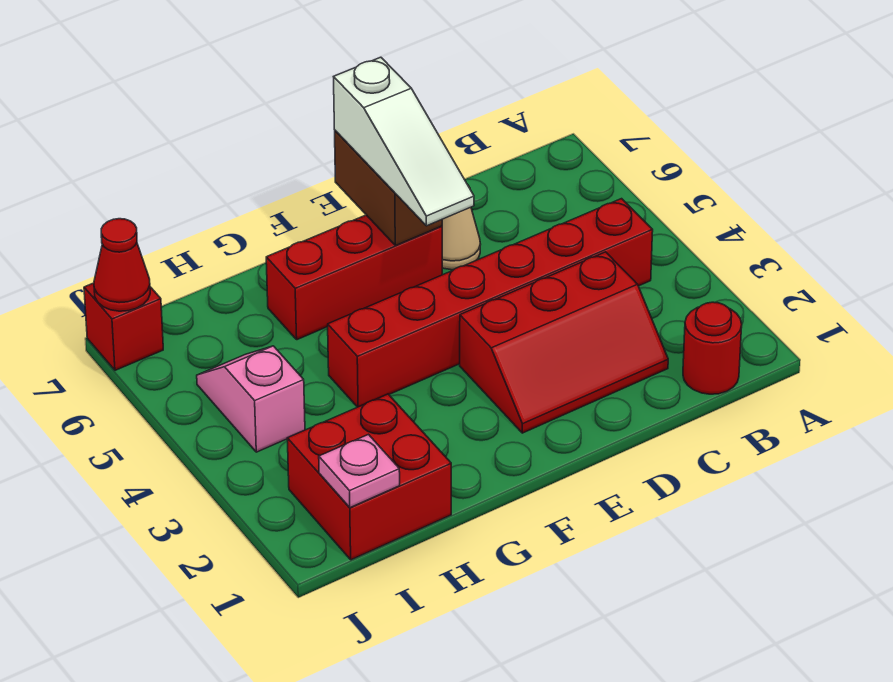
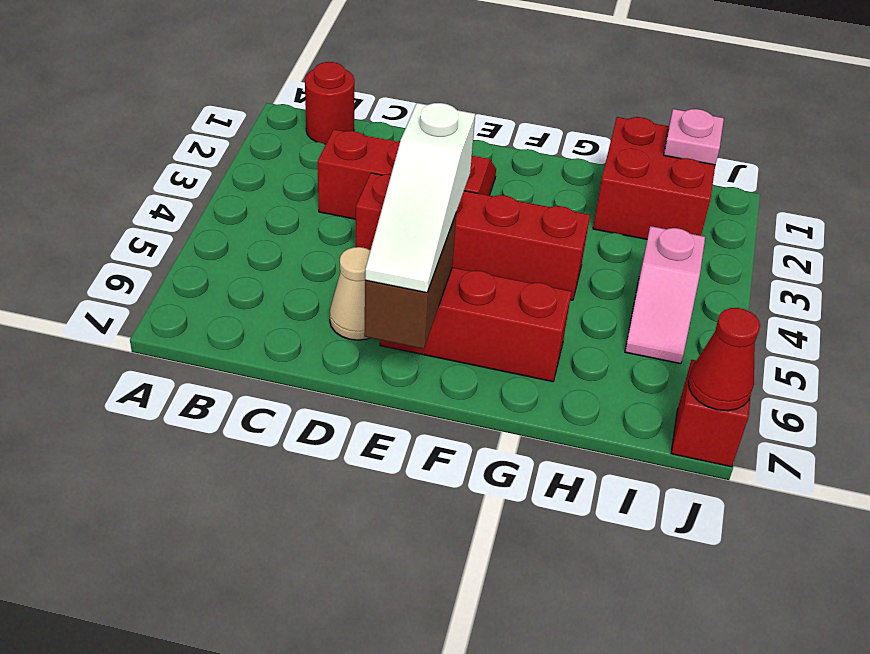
red brick B4:G4 level 1 -> red brick D4:G4 level 1
white slope E5:E7 level 3 top 7 -> white slope E5:E7 level 3 top 5

